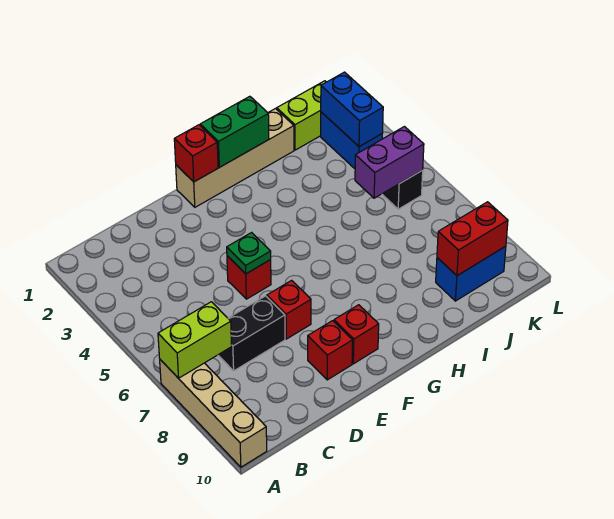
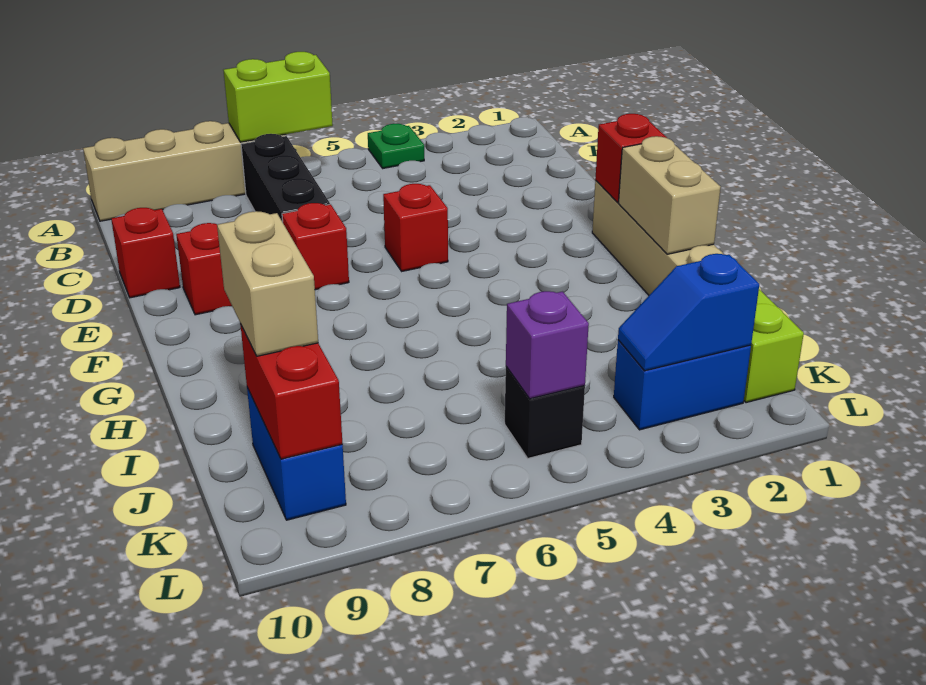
lime brick A7:B7 level 2 -> lime brick A6:A7 level 2
black brick C7:D7 level 1 -> black brick B7:D7 level 1
green plate E5 level 2 -> green plate A4 level 1
red brick F9 level 1 -> red brick D10 level 1
green brick G1:H1 level 2 -> tan brick G1:H1 level 2
none -> tan brick I9:J9 level 3
purple brick J5:K5 level 2 -> purple brick K5 level 2
blue brick K2:K3 level 2 -> blue slope K2:K3 level 2 top 2

